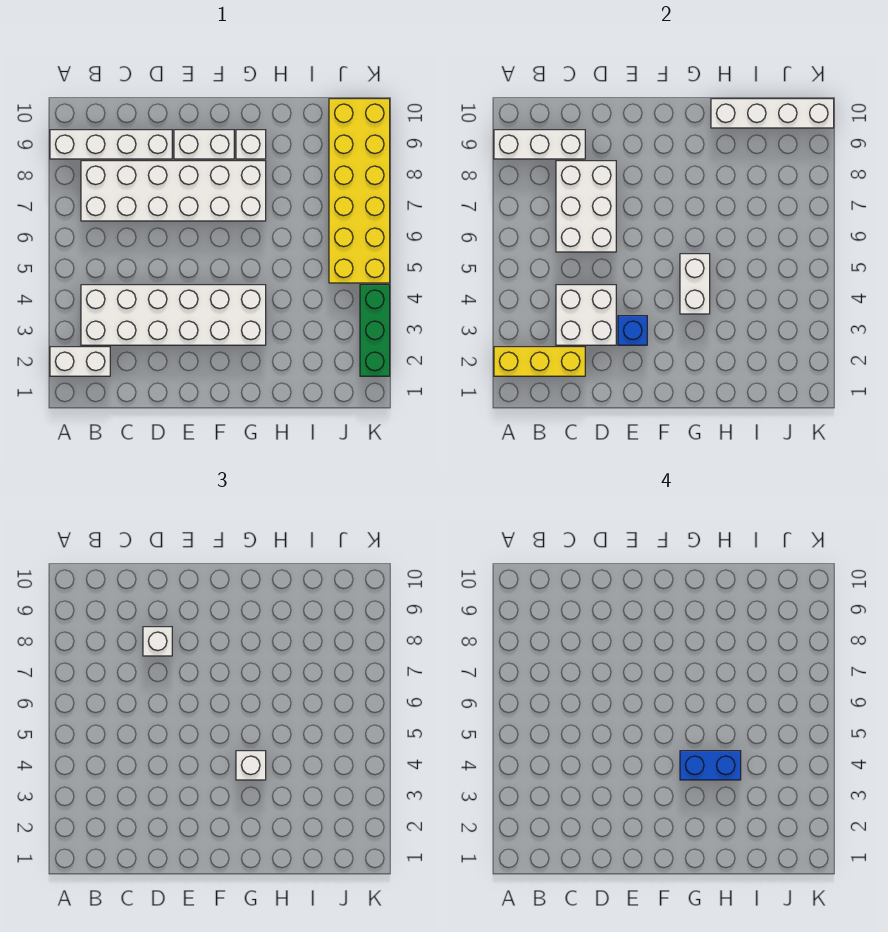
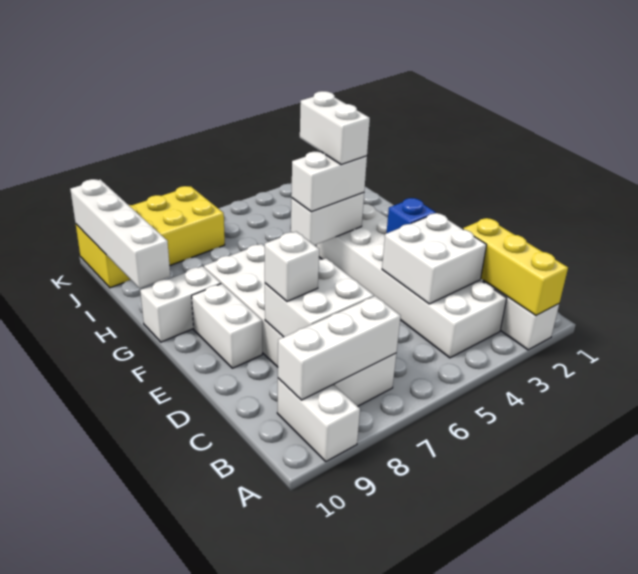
white brick A9:D9 level 1 -> white brick A9:B9 level 1
white brick A9:C9 level 2 -> white brick B7:B9 level 2
white brick C6:D8 level 2 -> white brick C7:D8 level 2
white brick G4 level 3 -> white brick G4:G5 level 3
blue brick G4:H4 level 4 -> white brick G4:H4 level 4
white brick G9 level 1 -> white brick G9:G10 level 1
yellow brick J5:K10 level 1 -> yellow brick J7:K10 level 1
green brick K2:K4 level 1 -> none

